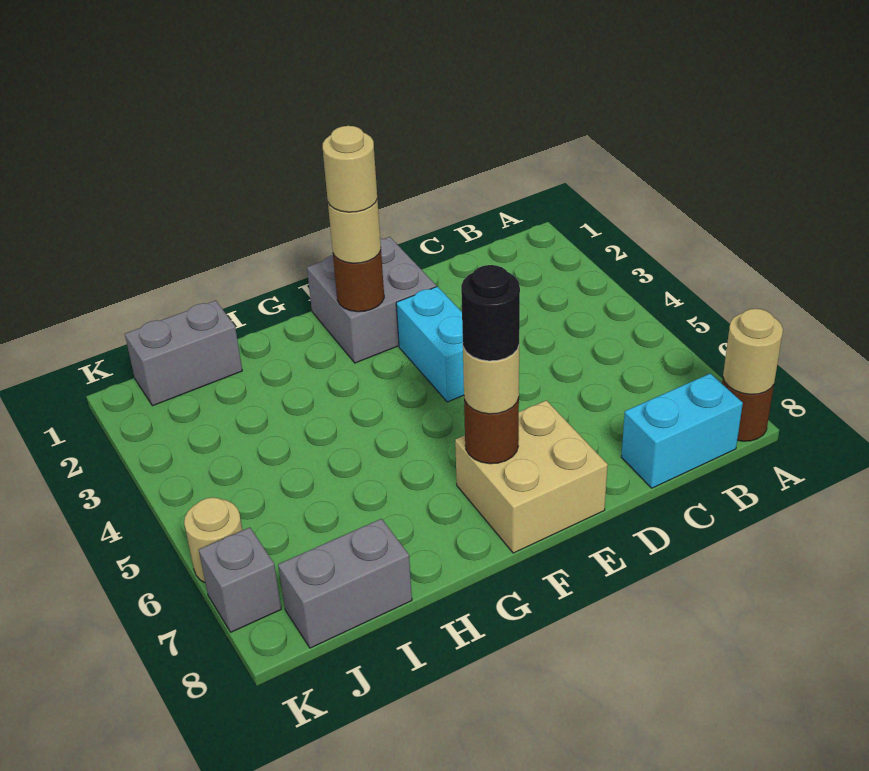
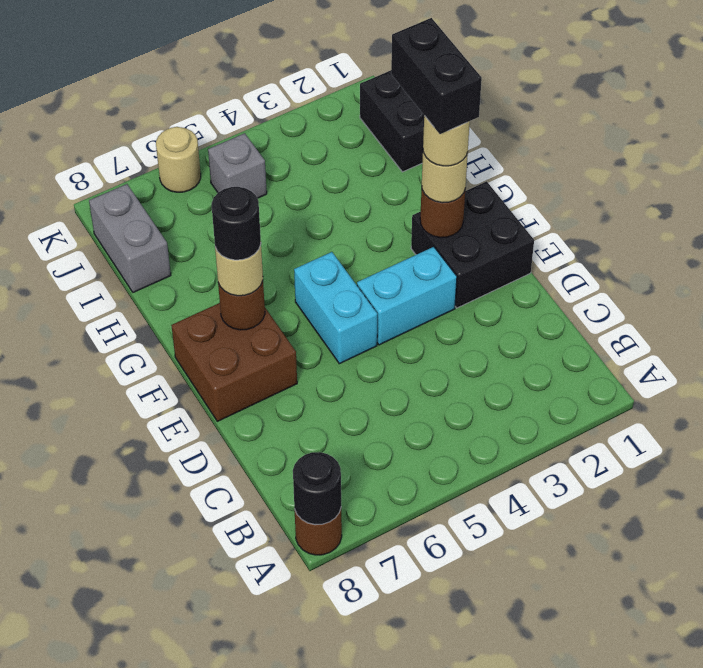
tan round brick A8 level 2 -> black round brick A8 level 2
cyan brick B8:C8 level 1 -> cyan brick E5:F5 level 1
grey brick E1:F2 level 1 -> black brick E1:F2 level 1
tan brick E7:F8 level 1 -> brown brick E7:F8 level 1
none -> black brick F2:G2 level 5
grey brick I1:J1 level 1 -> black brick I1:J1 level 1
grey brick K7 level 1 -> grey brick J5 level 1

